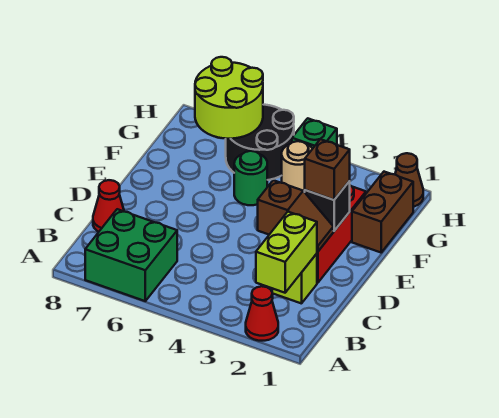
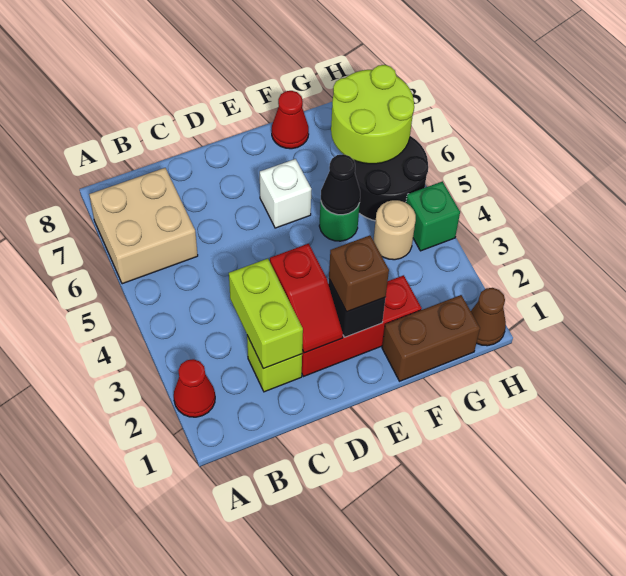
green brick A6:B7 level 1 -> tan brick A6:B7 level 1
lime brick B2:C2 level 2 -> lime brick C2:C3 level 2
red cone C8 level 1 -> red cone F8 level 1
brown slope D2:D3 level 2 top 3 -> red slope D2:D3 level 2 top 3
none -> white brick E6 level 1
none -> black cone F5 level 2

